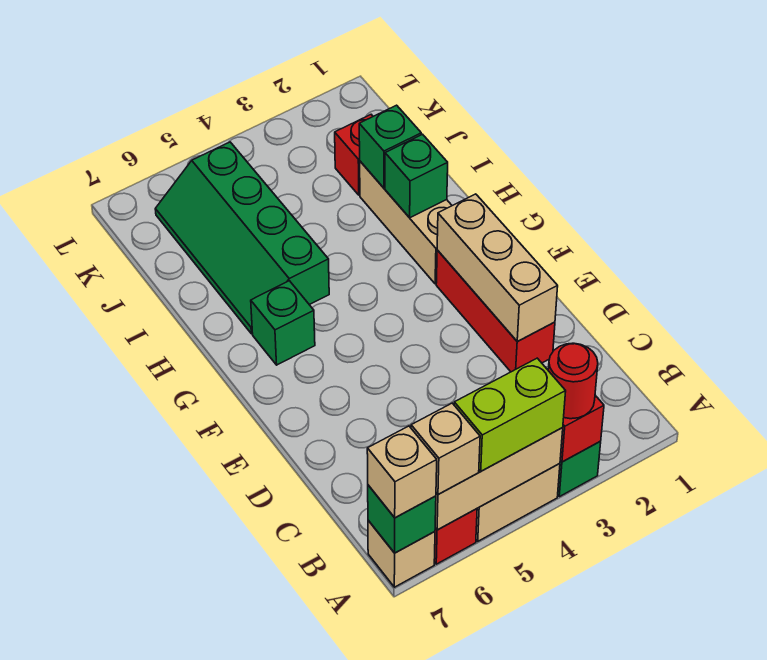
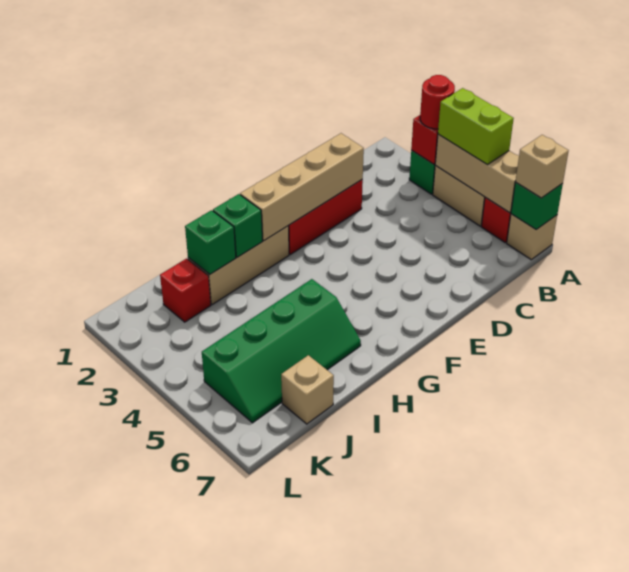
tan brick A6 level 3 -> tan brick J7 level 1
tan brick D2:F2 level 2 -> tan brick D2:G2 level 2
green brick G6 level 1 -> none

